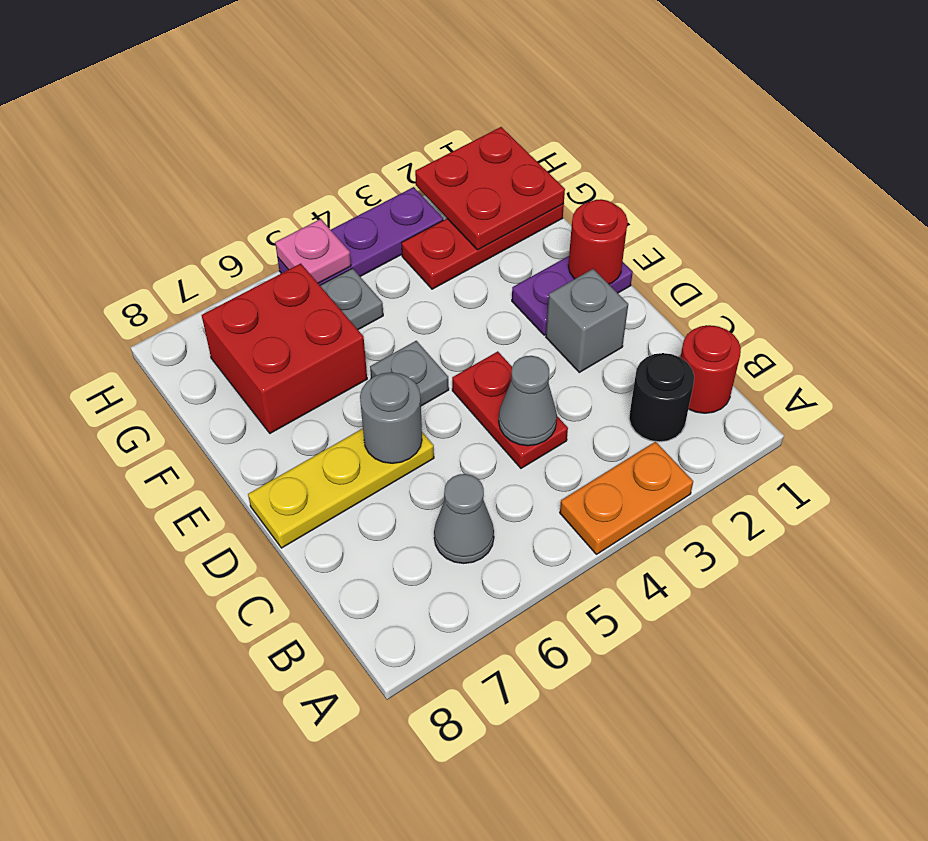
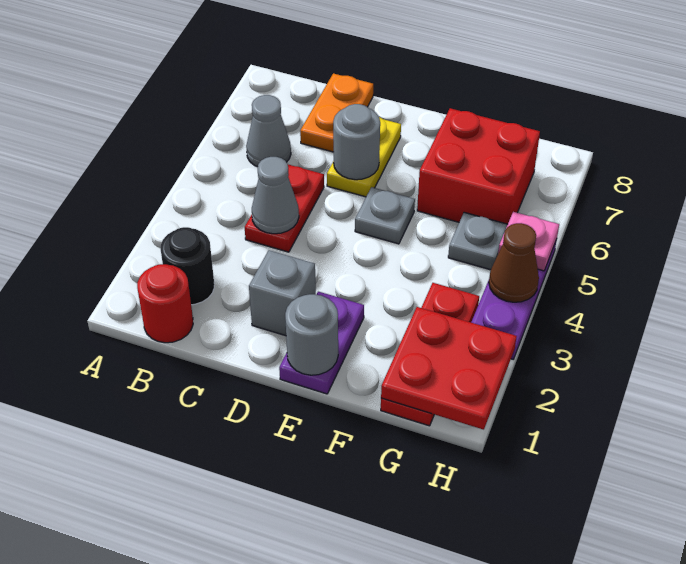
orange plate A3:A4 level 1 -> orange plate C7:C8 level 1
red plate C4:D4 level 1 -> red plate C4:C5 level 1
yellow plate D6:D8 level 1 -> yellow plate D6:D7 level 1
red round brick E1 level 2 -> grey round brick E1 level 2
none -> brown cone H4 level 2

